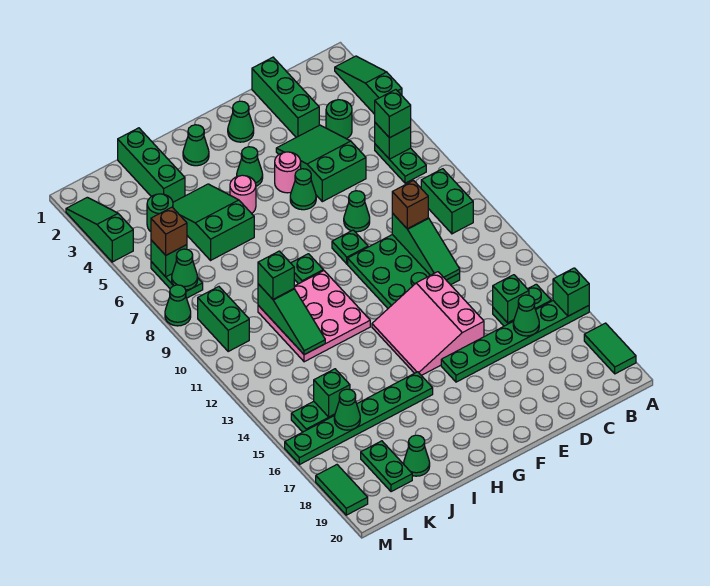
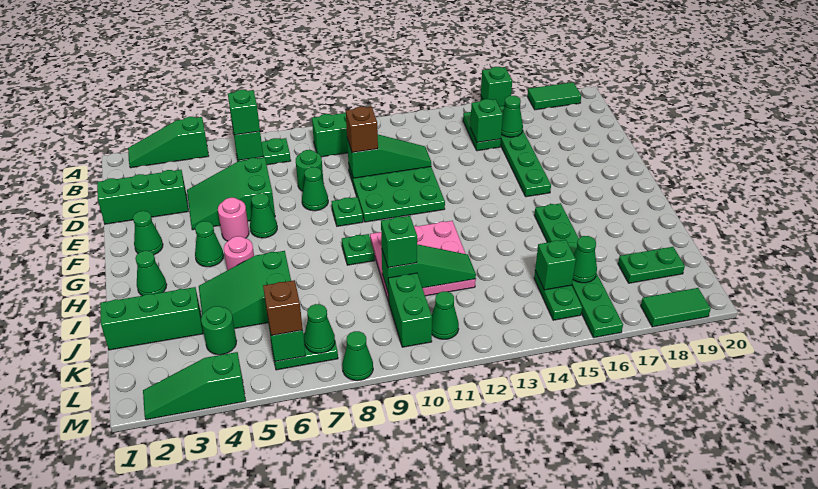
green round brick C4 level 1 -> green round brick D8 level 1
pink slope E13:G15 level 1 top E -> none
green cone J19 level 1 -> green cone L11 level 1
green brick L9:L10 level 1 -> green brick K10:L10 level 1

